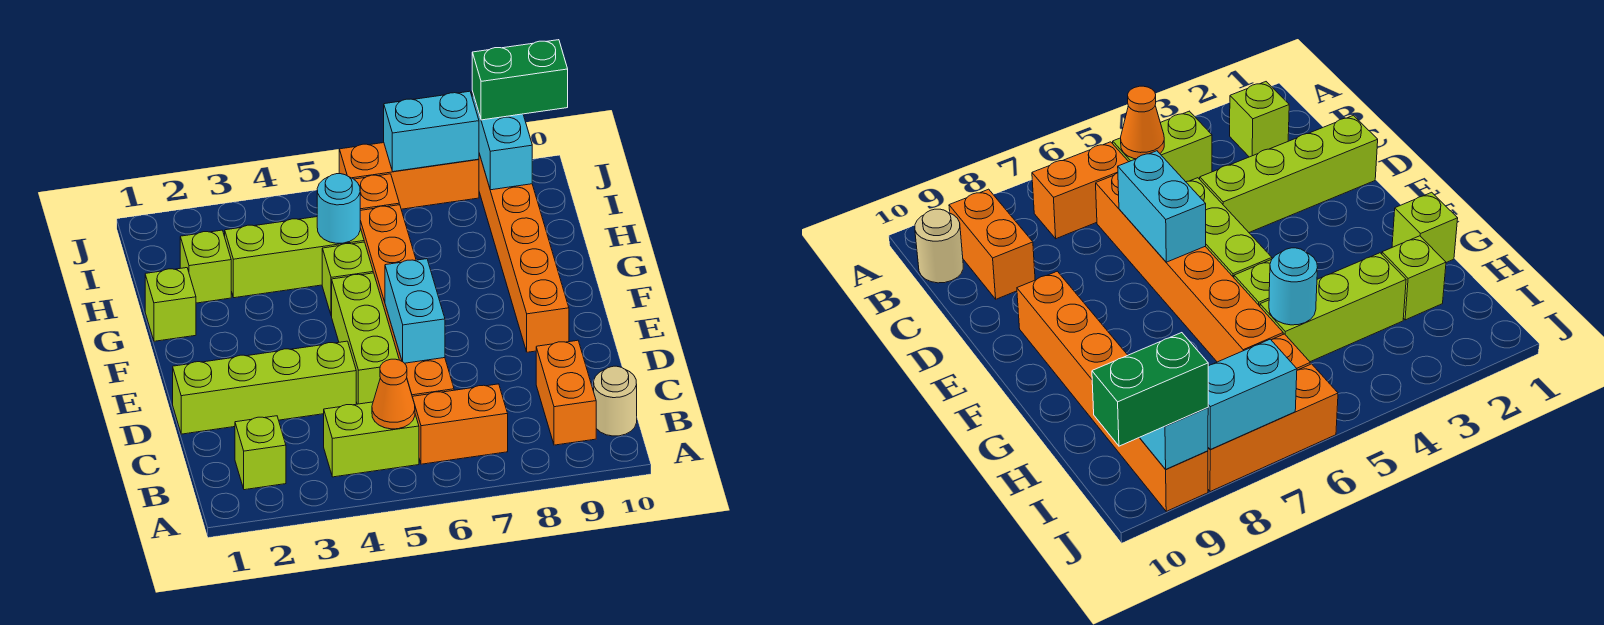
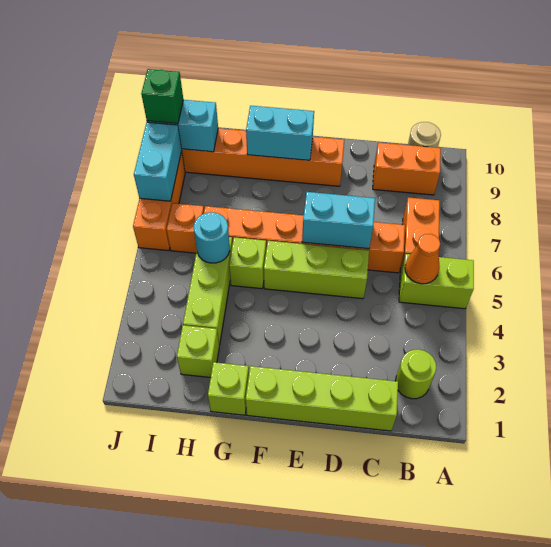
lime brick B2 level 1 -> lime round brick B2 level 1
lime brick B4:B5 level 1 -> lime brick A5:B5 level 1
lime brick D1:D4 level 1 -> lime brick C1:F1 level 1
none -> cyan brick F9:G9 level 2
green brick J9:J10 level 3 -> green brick J9 level 3

